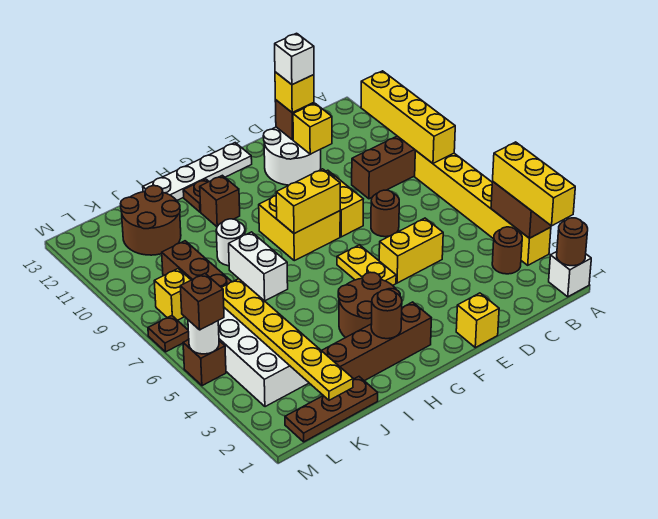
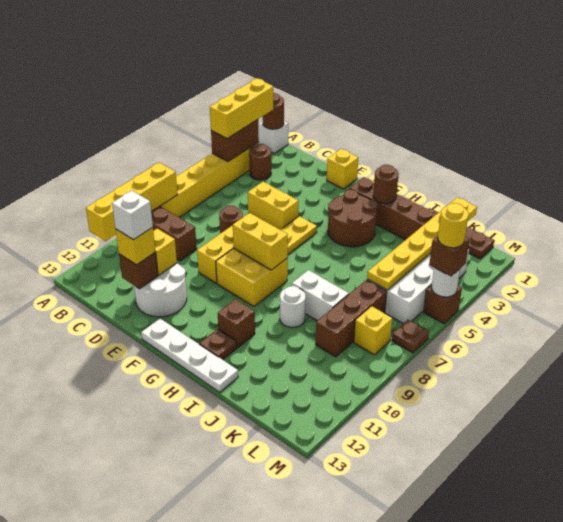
white brick I7:I8 level 1 -> white brick I8:J8 level 1
brown round brick J11:K12 level 1 -> none
none -> yellow round brick M5 level 4

